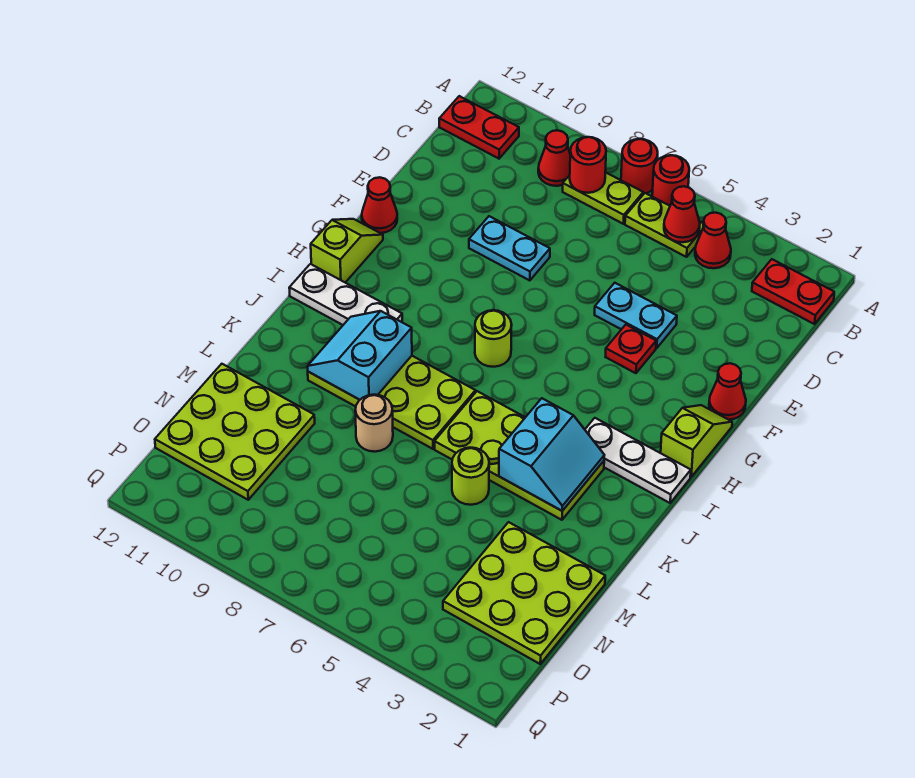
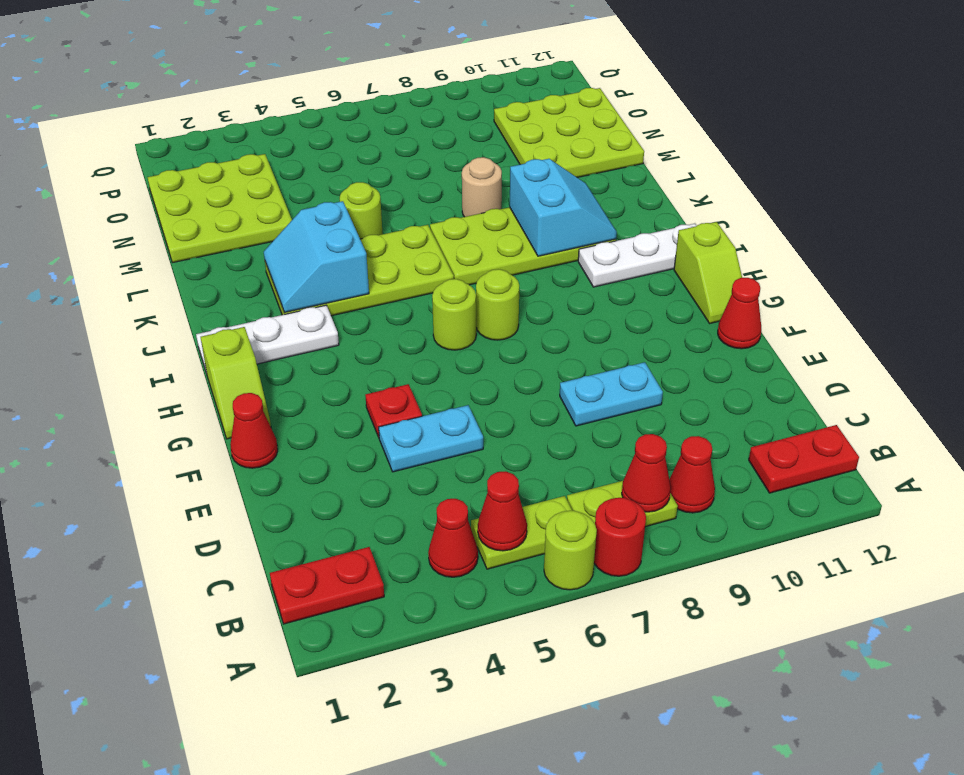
red round brick A6 level 1 -> lime round brick A6 level 1
red round brick B8 level 2 -> red cone B8 level 2
none -> lime round brick H6 level 1

